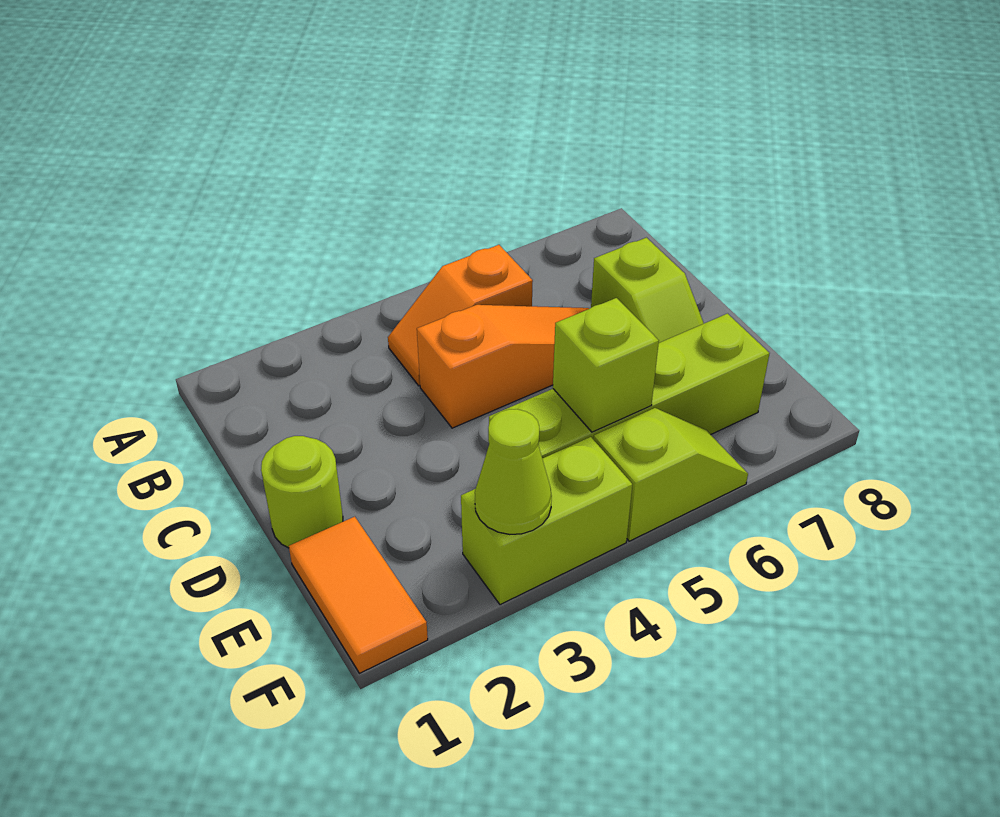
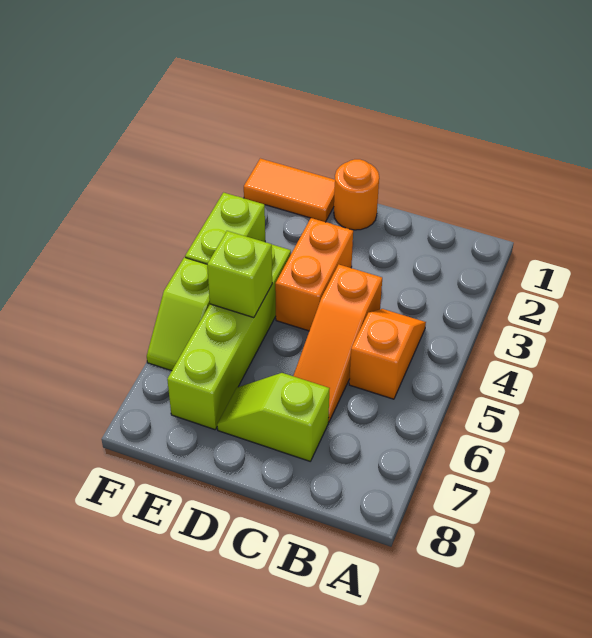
lime round brick D1 level 1 -> orange round brick D1 level 1
none -> orange brick D3:D4 level 1
lime cone F3 level 2 -> none

